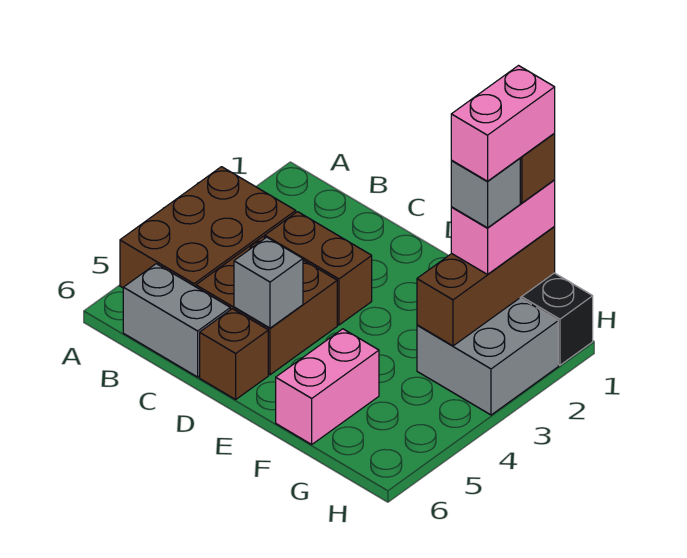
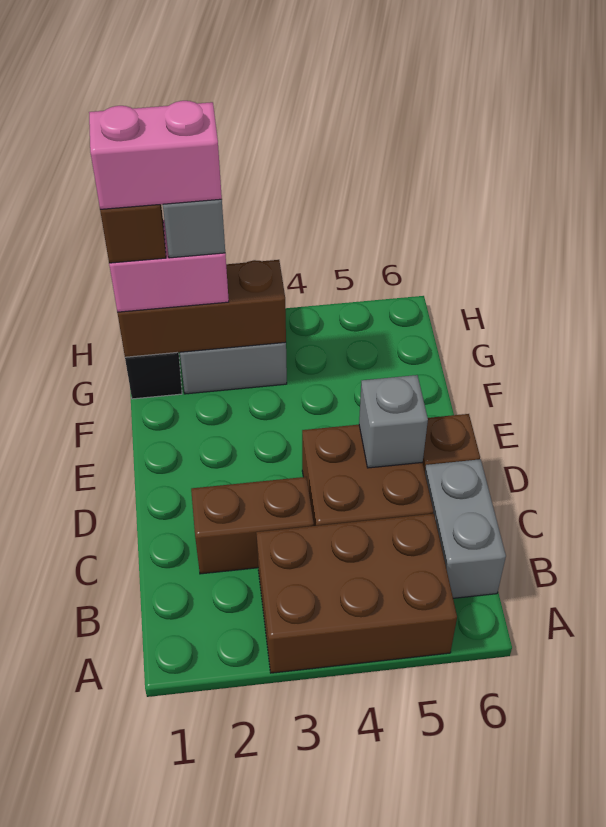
brown brick C3:D3 level 1 -> brown brick C2:C3 level 1
pink brick F5:F6 level 1 -> none

